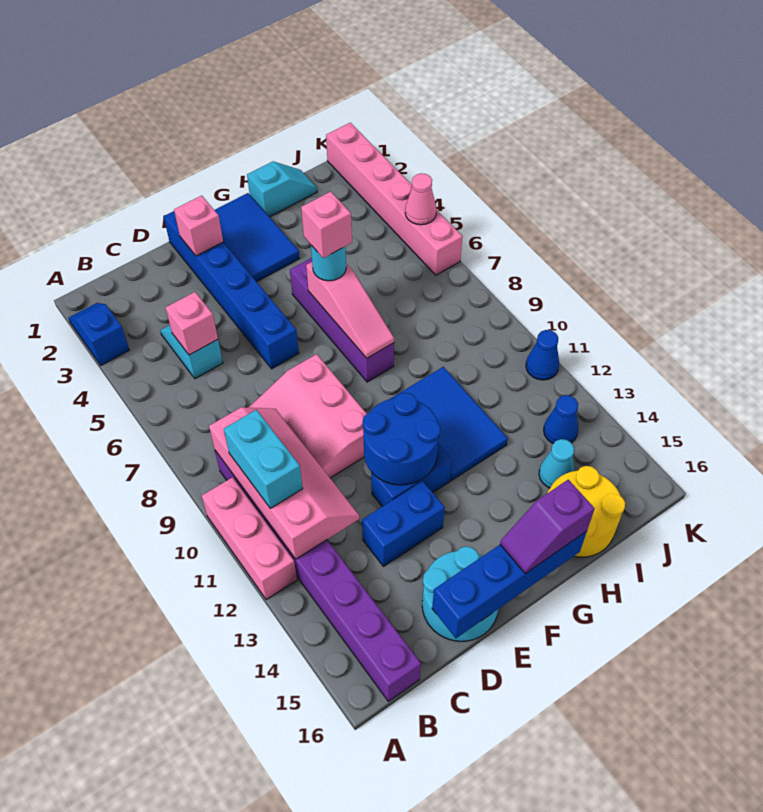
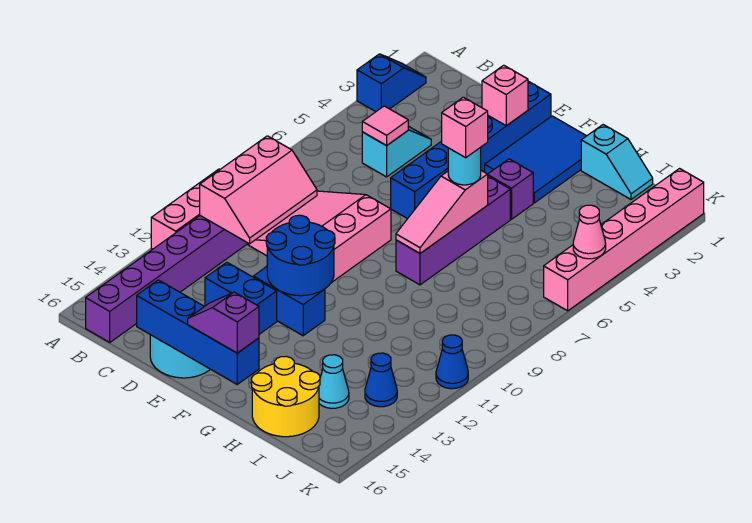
pink slope B9:C12 level 2 top B -> pink slope B9:C11 level 2 top B
cyan brick B10:B11 level 3 -> none
pink brick C5 level 2 -> pink tile C5 level 2
none -> purple brick G4 level 1
blue tile G10:H12 level 1 -> none

